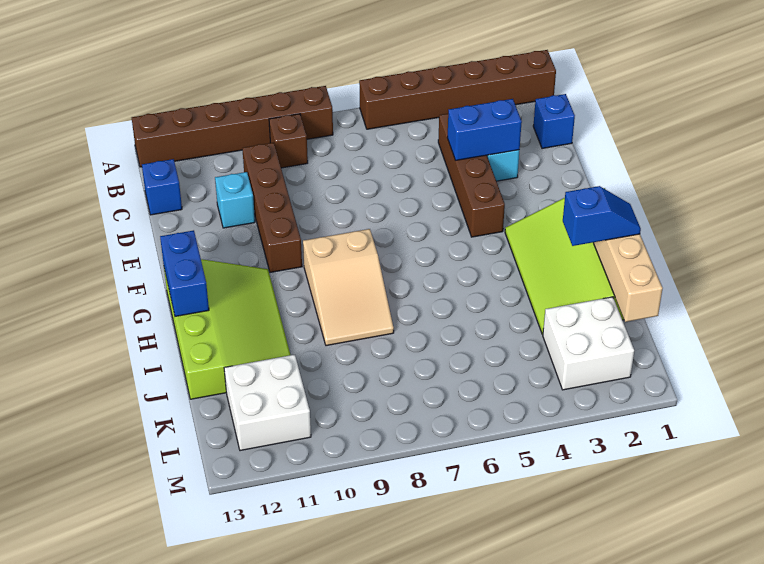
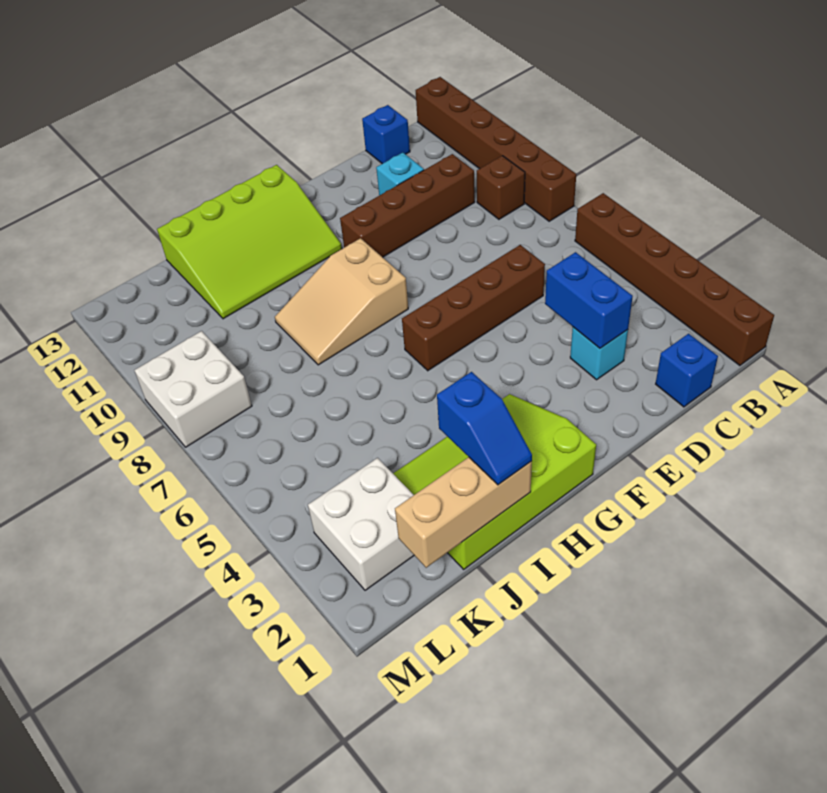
brown brick C4:F4 level 1 -> brown brick D6:G6 level 1
blue brick G13:H13 level 2 -> none
white brick K11:L12 level 1 -> white brick L8:M9 level 1

